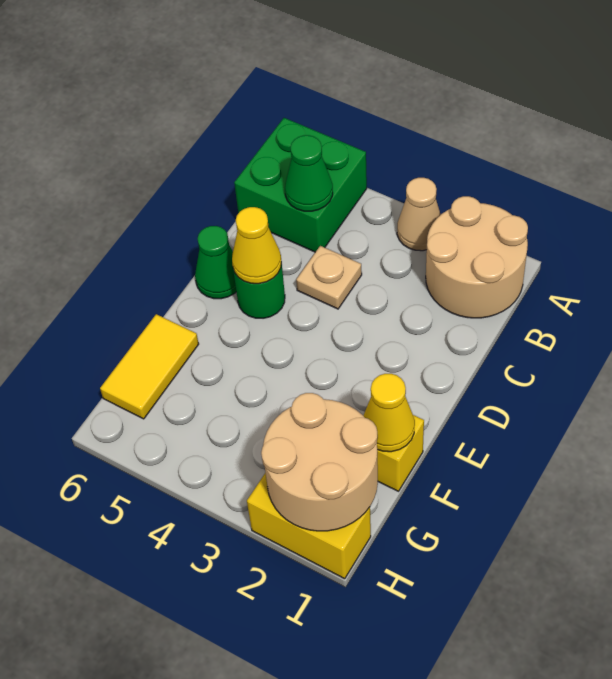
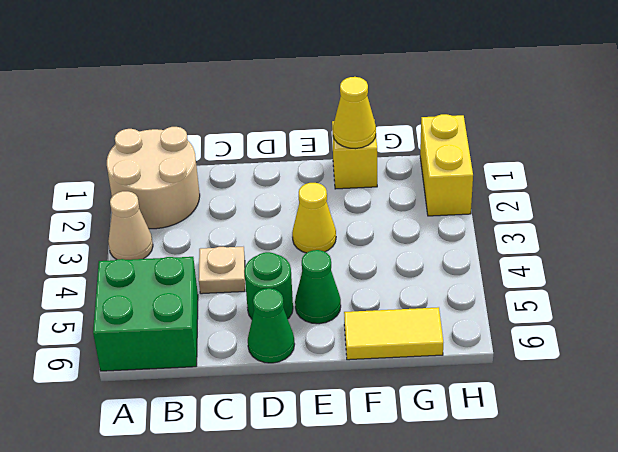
green cone B5 level 2 -> green cone E5 level 1
yellow cone D5 level 2 -> yellow cone E3 level 1
tan round brick G1:H2 level 2 -> none

